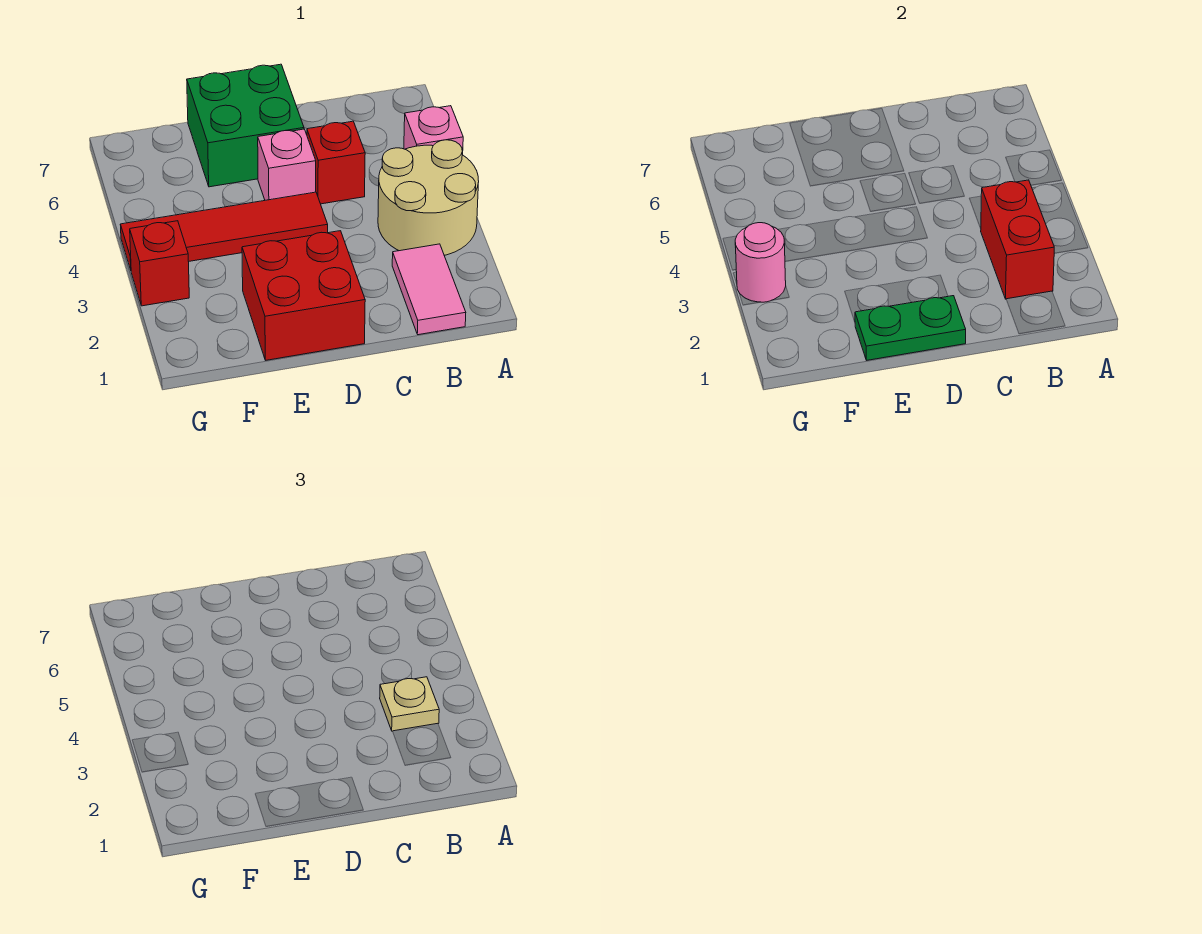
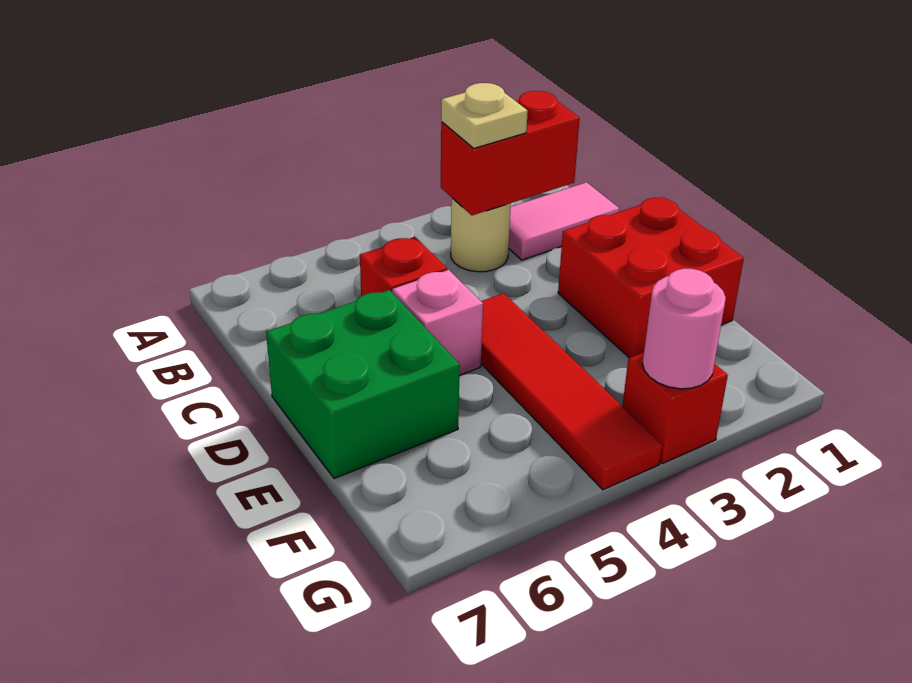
tan round brick A3:B4 level 1 -> tan round brick B3 level 1
pink brick A5 level 1 -> none
green plate D1:E1 level 2 -> none

